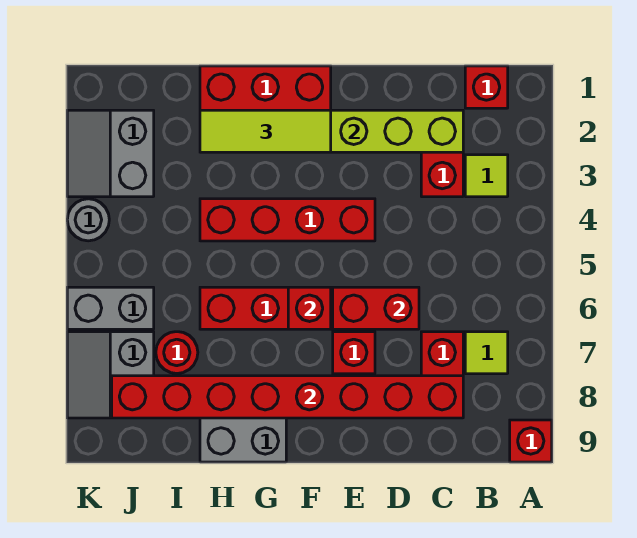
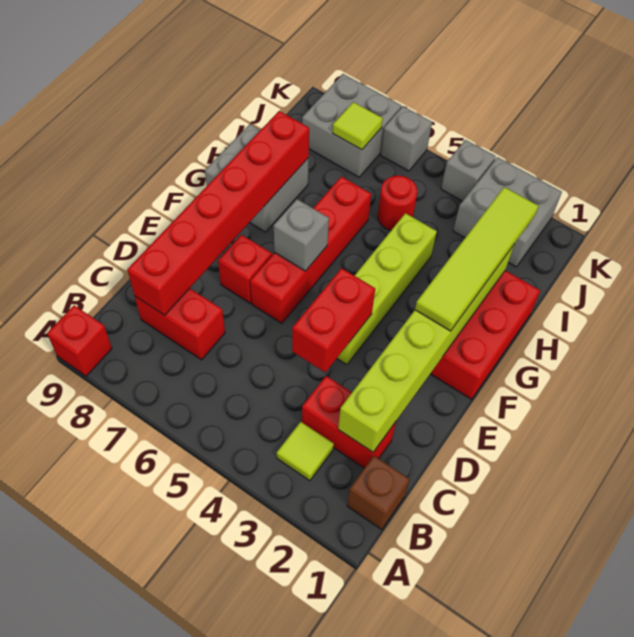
red brick B1 level 1 -> brown brick B1 level 1
lime tile B7 level 1 -> lime tile J7 level 2
red brick C8:J8 level 2 -> red brick C8:H8 level 2
red brick D6:E6 level 2 -> red brick D4:E4 level 2
red brick E4:H4 level 1 -> lime brick E4:H4 level 1
lime tile F2:H2 level 3 -> lime tile F2:I2 level 3
red brick F6 level 2 -> grey brick F6 level 2
red round brick I7 level 1 -> red round brick I5 level 1
grey slope J2:K3 level 1 top J -> grey brick J2:K3 level 1
grey brick J6:K6 level 1 -> grey brick K6 level 1
grey slope J7:K8 level 1 top J -> grey brick J7:K8 level 1
grey round brick K4 level 1 -> grey brick K4 level 1

